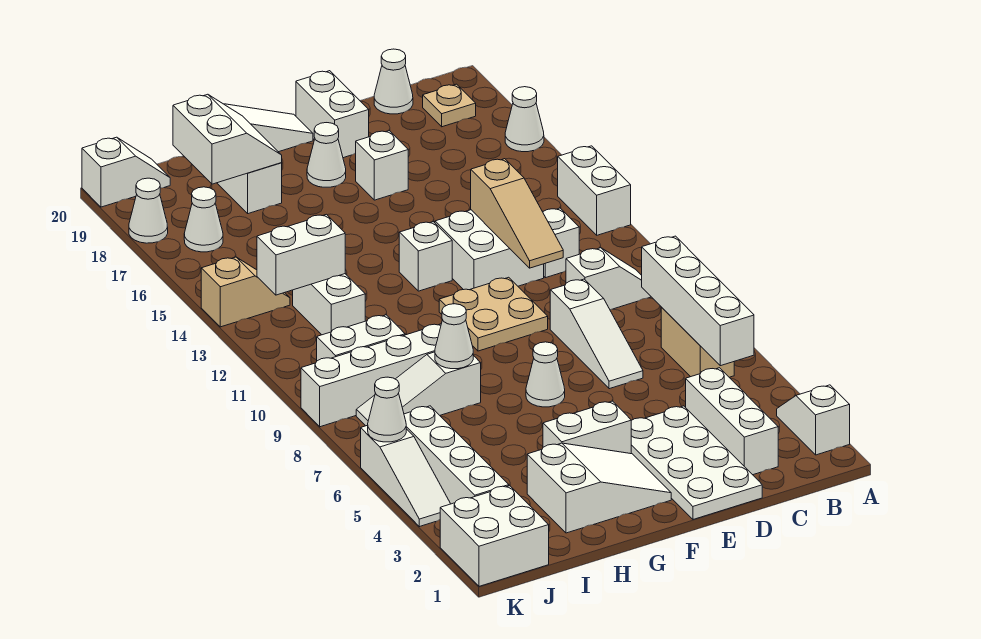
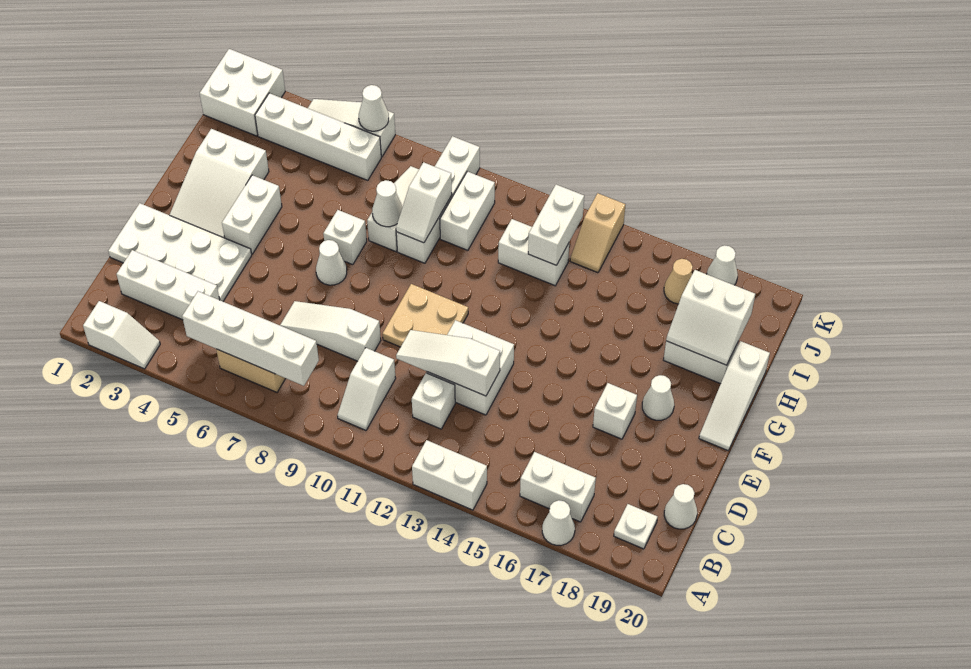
tan plate B19 level 1 -> white plate B19 level 1
tan slope D11:D13 level 2 top 13 -> white slope D11:D13 level 2 top 13
white brick E19:E20 level 1 -> white brick B16:B17 level 1
white brick F13 level 1 -> white brick G7 level 1
white cone J17 level 1 -> tan cone J17 level 1
white slope J20:K20 level 1 top K -> white slope H9:I9 level 2 top I

